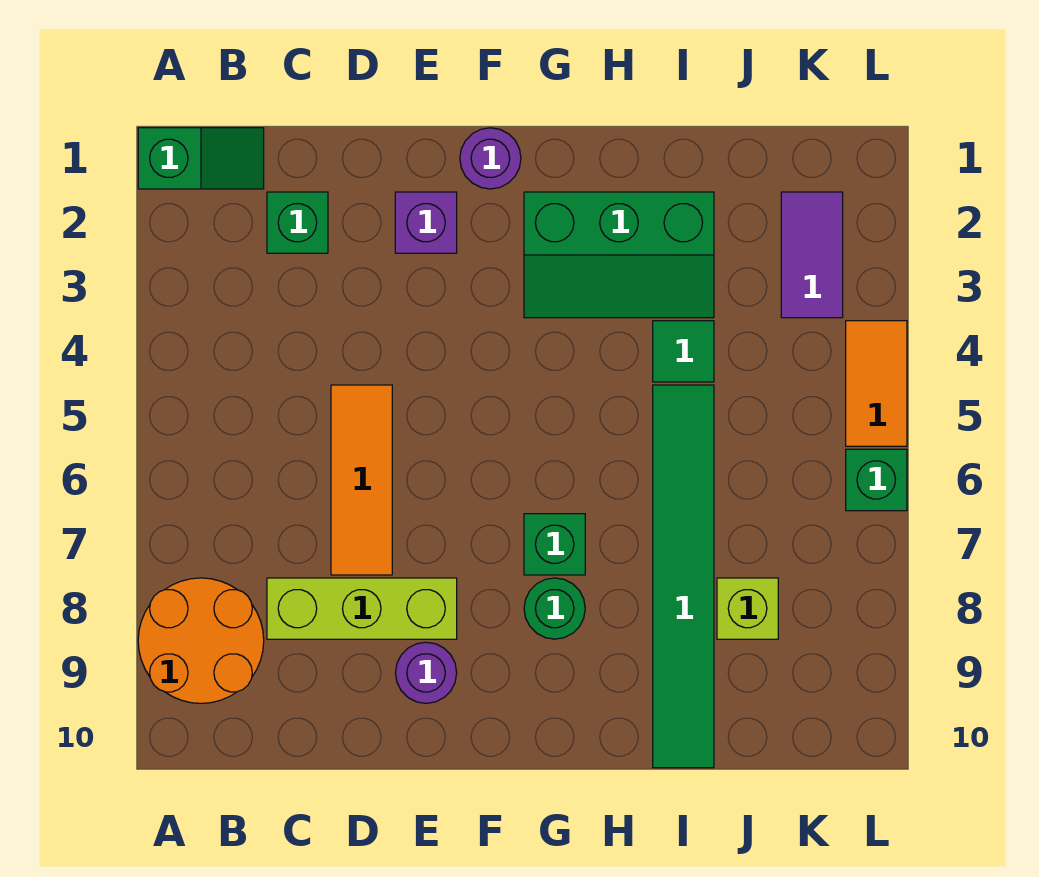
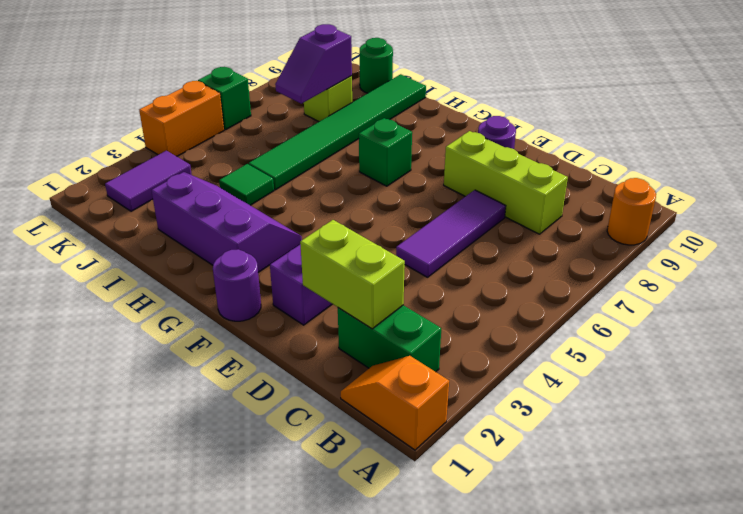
green slope A1:B1 level 1 top A -> orange slope A1:B1 level 1 top A
orange round brick A8:B9 level 1 -> orange round brick A9 level 1
green brick C2 level 1 -> green brick B2:C2 level 1
none -> lime brick C2:D2 level 2
orange tile D5:D7 level 1 -> purple tile D5:D7 level 1
green slope G2:I3 level 1 top 2 -> purple slope G2:I3 level 1 top 2
green round brick G8 level 1 -> green round brick J10 level 1
none -> purple slope J7:J8 level 2 top 8
orange tile L4:L5 level 1 -> orange brick L4:L5 level 1

